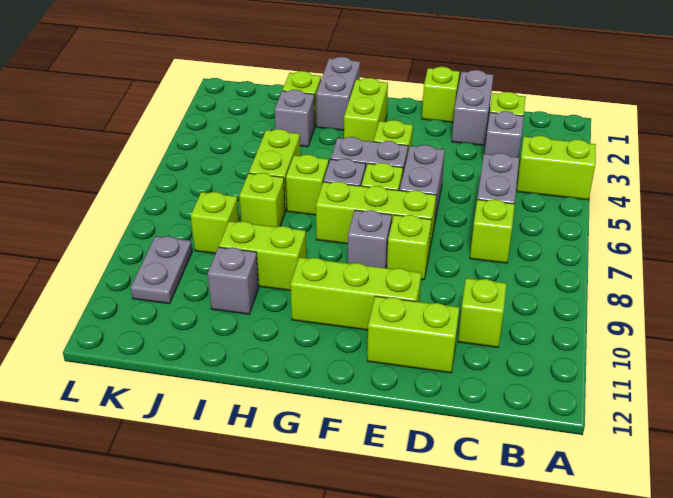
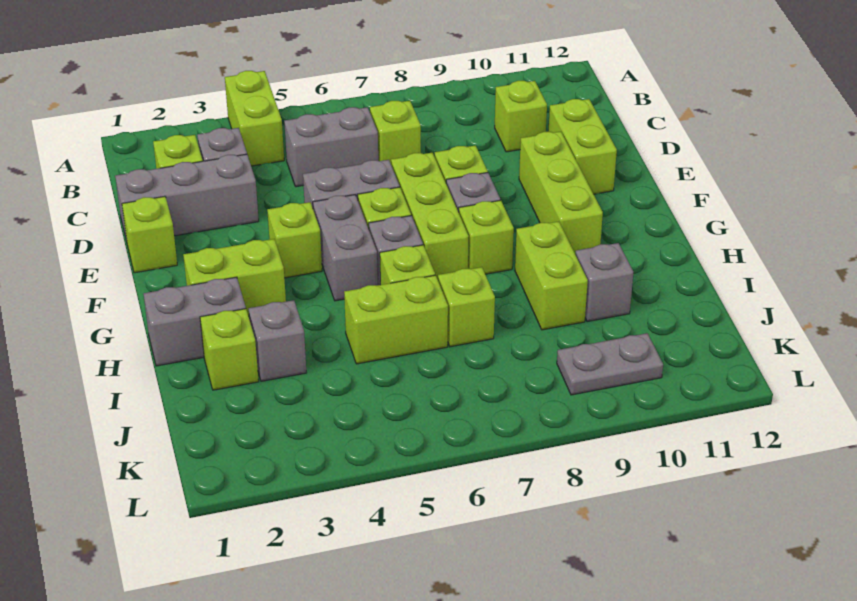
grey brick D1:D2 level 1 -> grey brick D1:D3 level 1
lime brick J8 level 1 -> lime brick G8 level 1

